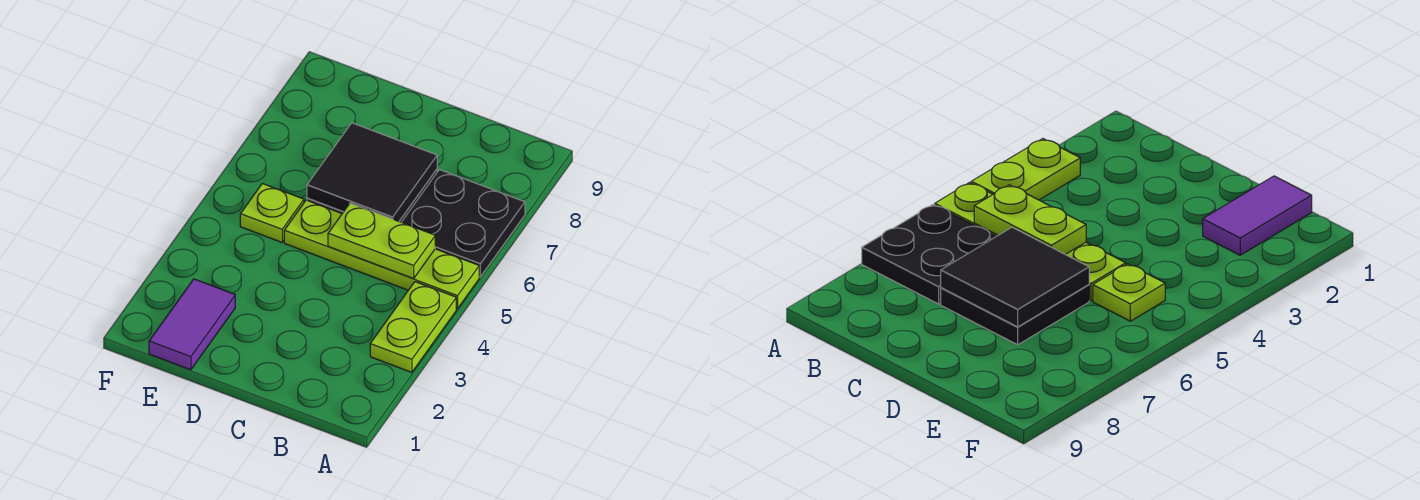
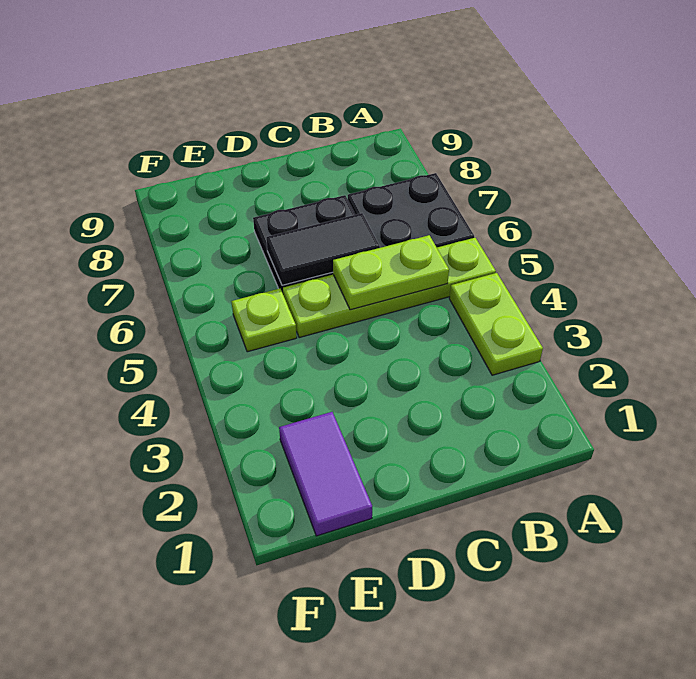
black tile C6:D7 level 2 -> black tile C6:D6 level 2

